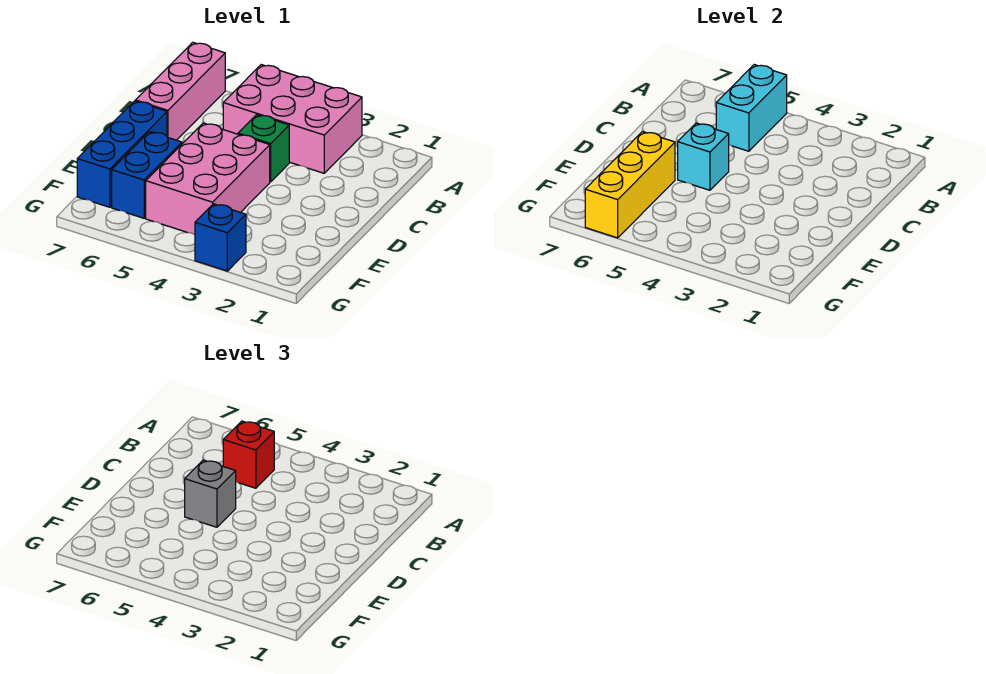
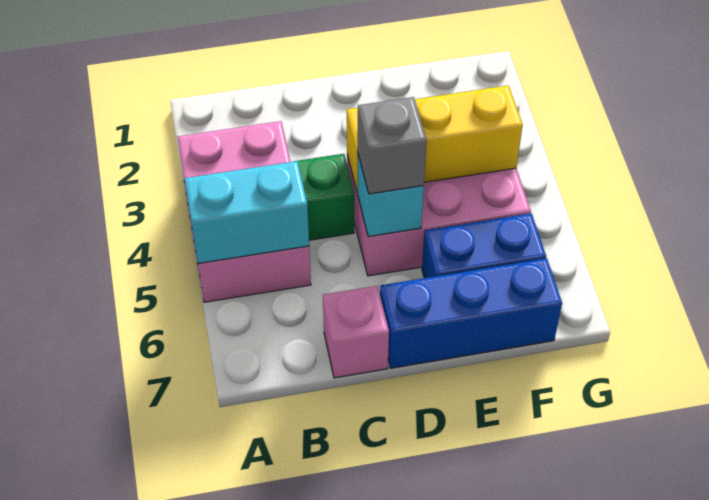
pink brick A7:C7 level 1 -> pink brick C7 level 1
red brick B5 level 3 -> none
yellow brick E6:G6 level 2 -> yellow brick D4:F4 level 2
blue brick G3 level 1 -> none

